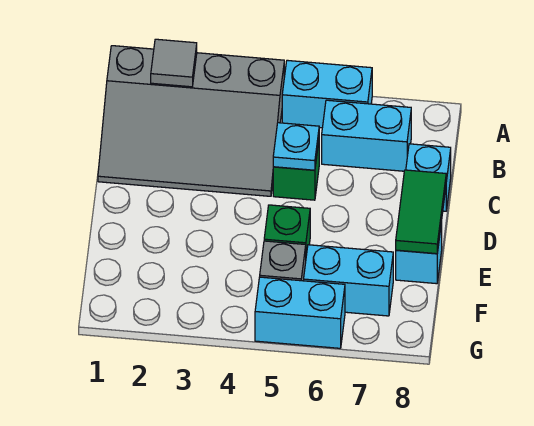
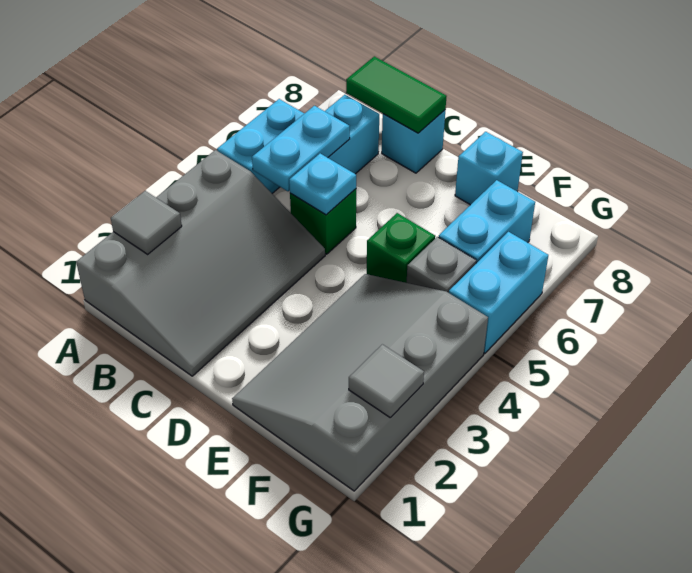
none -> cyan plate B5:B6 level 2
green tile D8:E8 level 2 -> green tile B8:C8 level 2
none -> grey slope E1:G4 level 1 top G
none -> grey tile G2 level 2

